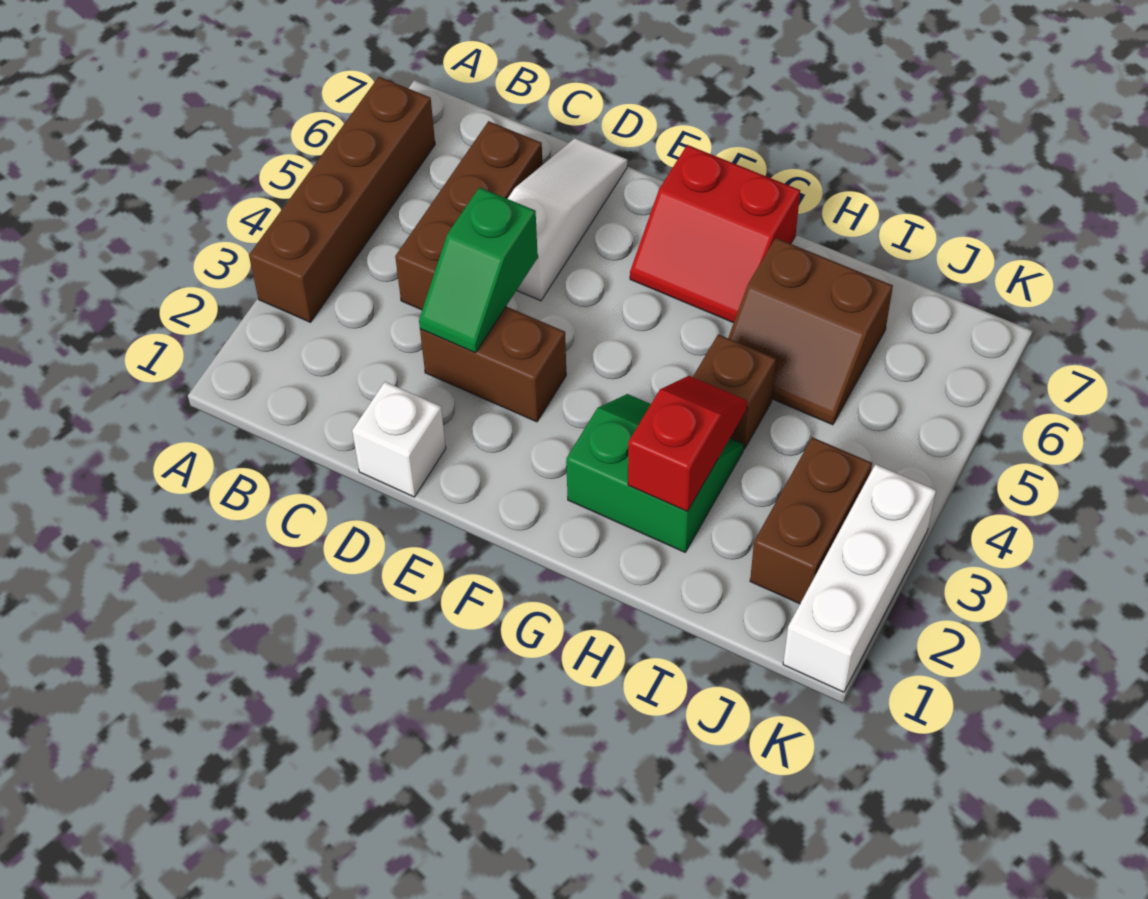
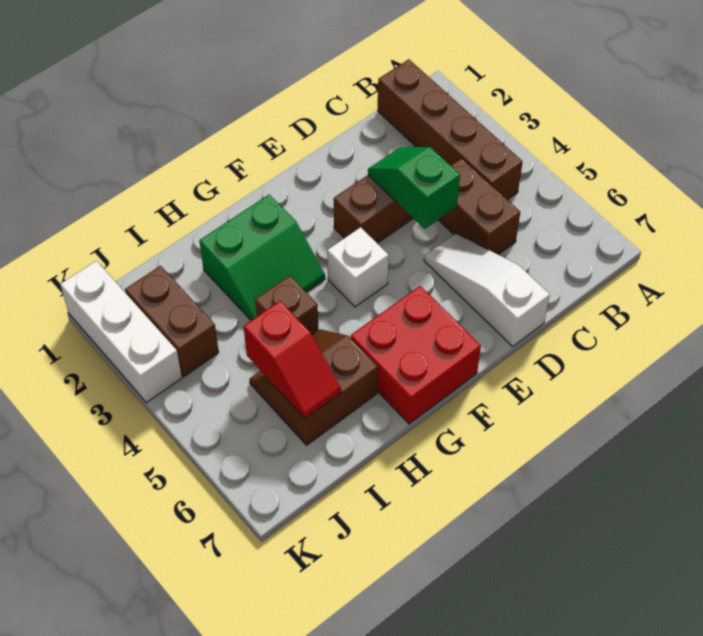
brown brick A3:A6 level 1 -> brown brick B1:B4 level 1
brown brick C4:C6 level 1 -> brown brick C4:C5 level 1
white brick D1 level 1 -> white brick F4 level 1
white slope D5:D7 level 1 top 5 -> white slope D5:D7 level 1 top 7
red slope F6:G7 level 1 top 7 -> red brick F6:G7 level 1
red slope H2:H3 level 2 top 2 -> red slope I5:I6 level 2 top 5

